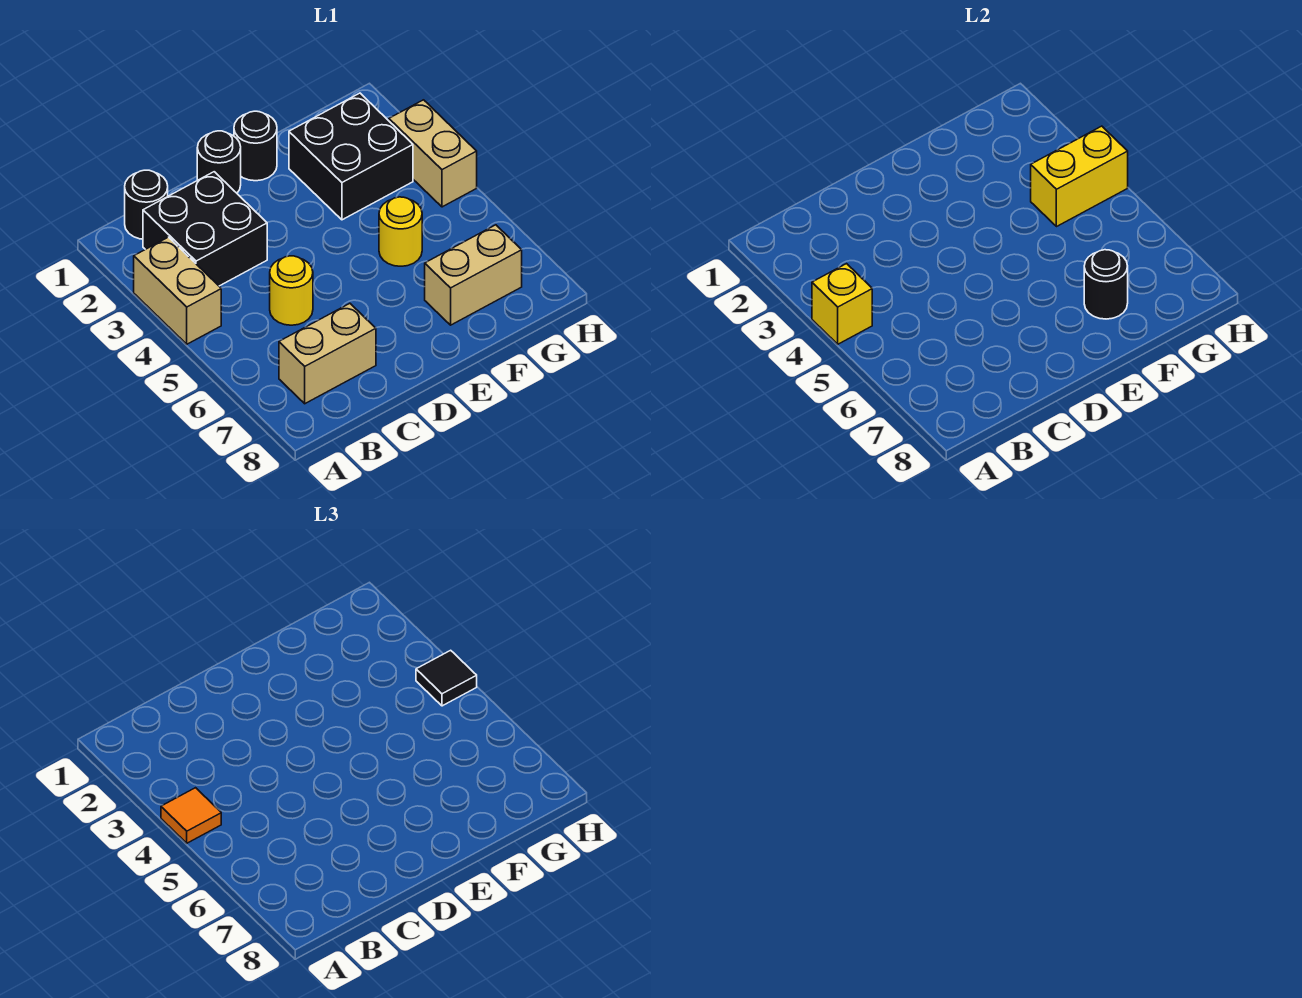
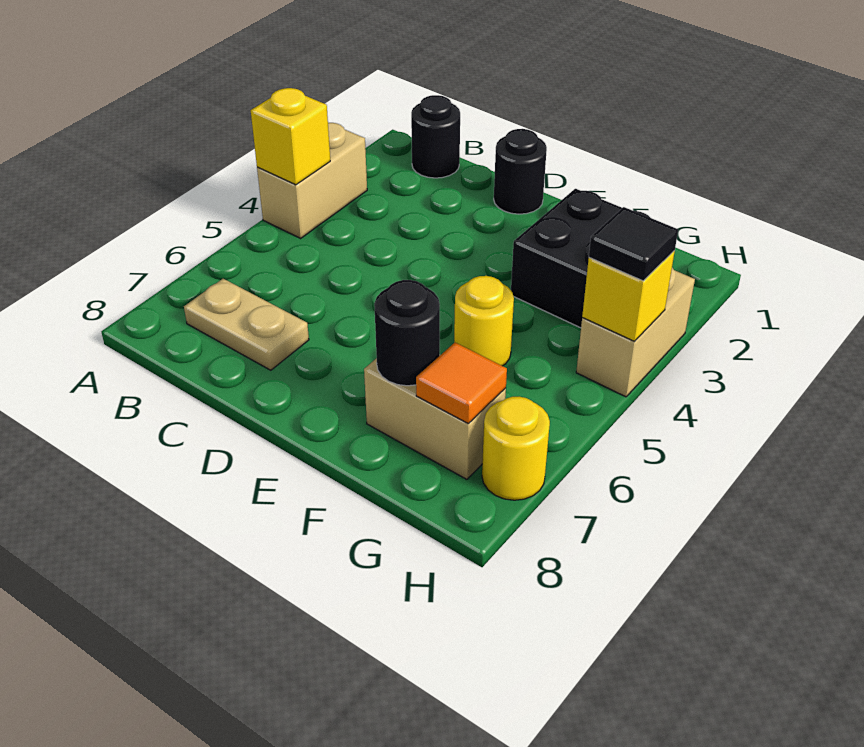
orange tile A4 level 3 -> orange tile G7 level 2
black brick B2:C3 level 1 -> none
tan brick B7:C7 level 1 -> tan plate B7:C7 level 1
yellow round brick C5 level 1 -> yellow round brick H7 level 1
black round brick E1 level 1 -> none
yellow brick G4:H4 level 2 -> yellow brick H4 level 2

